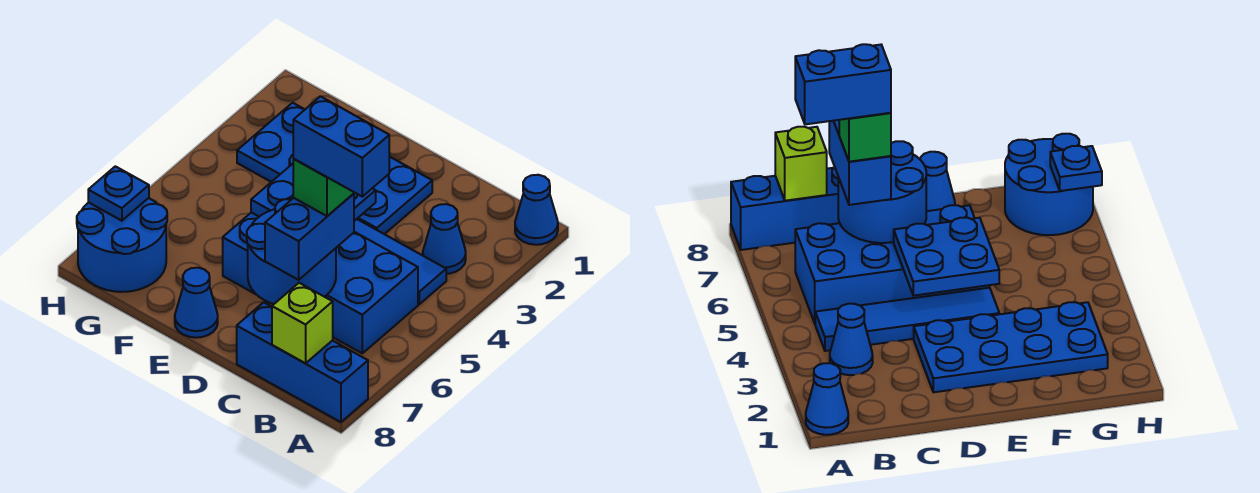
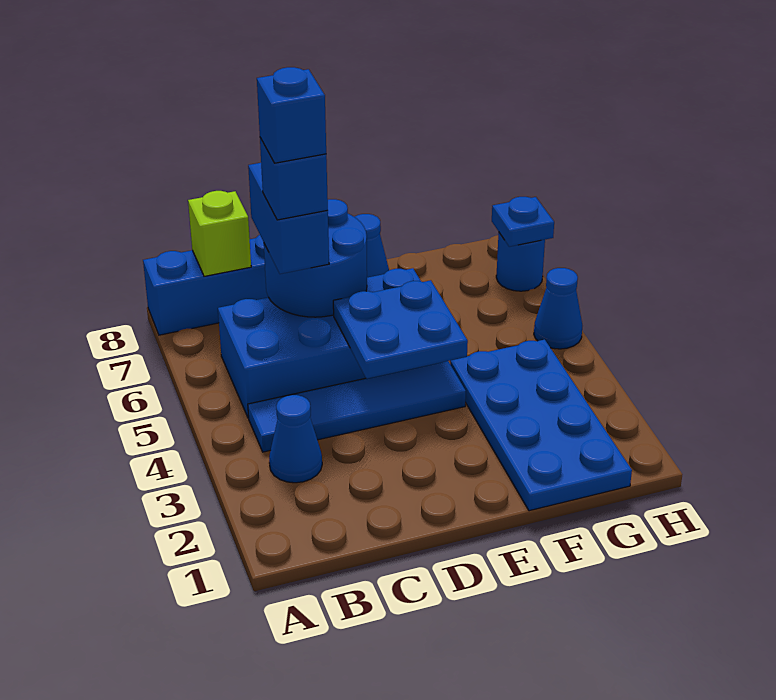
blue cone A1 level 1 -> blue cone H5 level 1
blue brick B6:C6 level 5 -> blue brick C6 level 5
green brick C6 level 4 -> blue brick C6 level 4
blue plate D2:G3 level 1 -> blue plate F1:G4 level 1
blue round brick G7:H8 level 1 -> blue round brick H7 level 1

